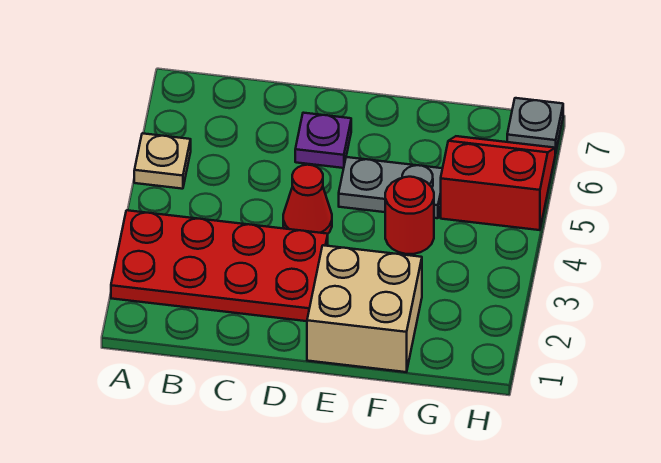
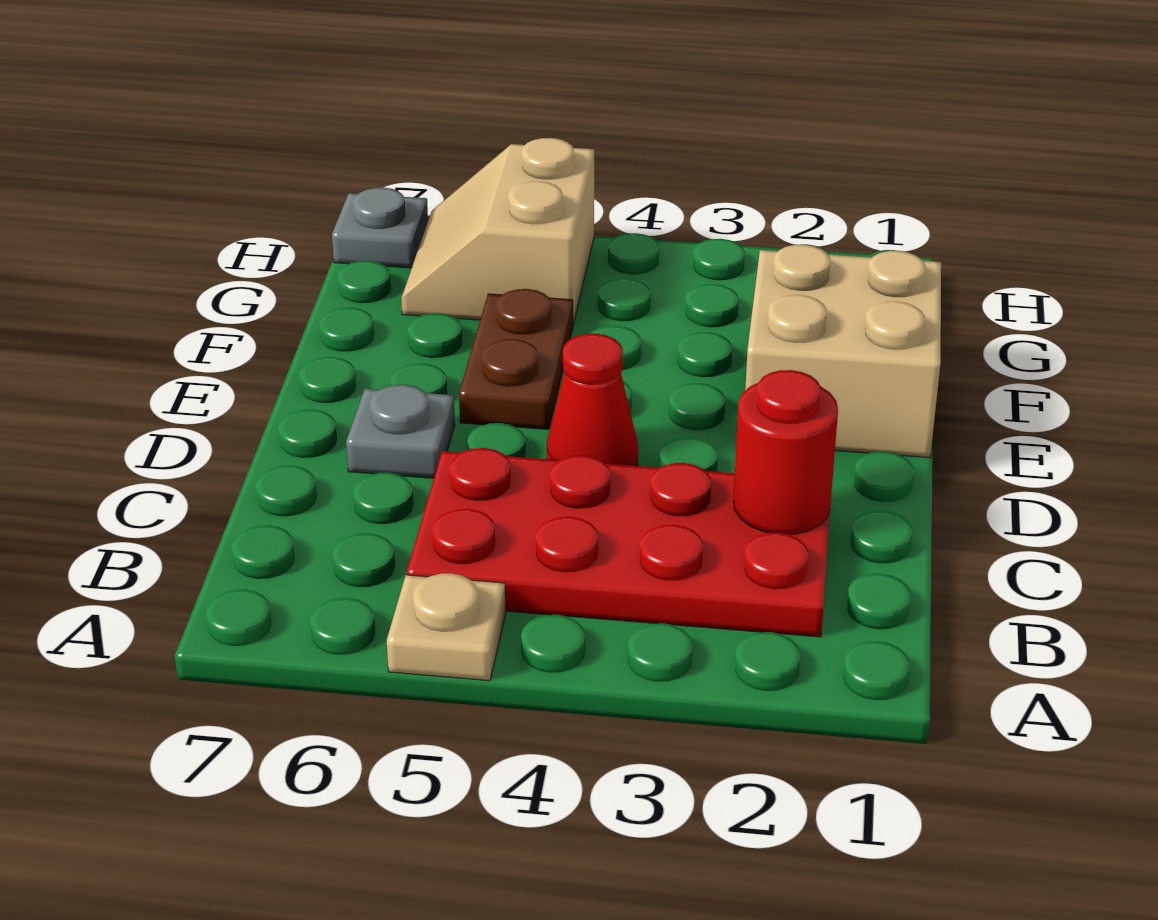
red plate A2:D3 level 1 -> red plate B2:C5 level 1
purple plate D6 level 1 -> grey plate D6 level 1
grey plate E5:F5 level 1 -> brown plate E5:F5 level 1
red round brick F4 level 1 -> red round brick C2 level 2
red slope G5:H6 level 1 top 5 -> tan slope G5:H6 level 1 top 5

